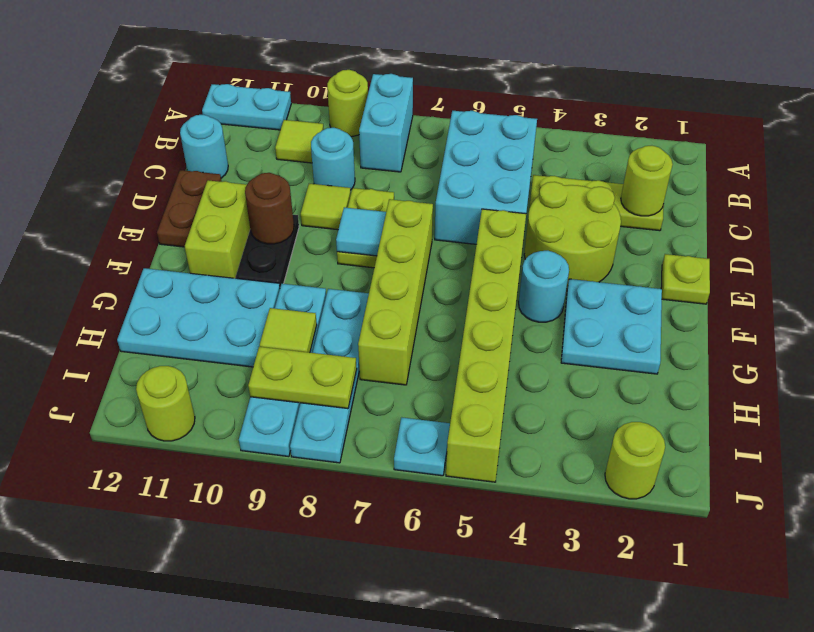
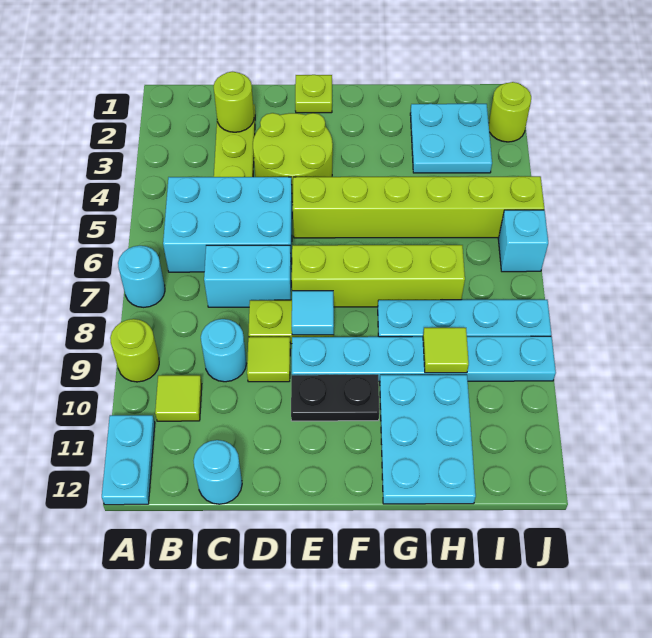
cyan brick A8:B8 level 1 -> cyan brick C7:D7 level 1
brown plate D12:E12 level 1 -> none
brown round brick E10 level 2 -> none
lime brick E11:F11 level 1 -> none
cyan plate F2:G3 level 1 -> cyan plate H2:I3 level 1
cyan round brick F4 level 1 -> cyan round brick A7 level 1
cyan plate G9:J9 level 1 -> cyan plate E9:J9 level 1
lime plate I8:I9 level 2 -> none
cyan plate J6 level 1 -> cyan brick J6 level 1
lime round brick J11 level 1 -> none

